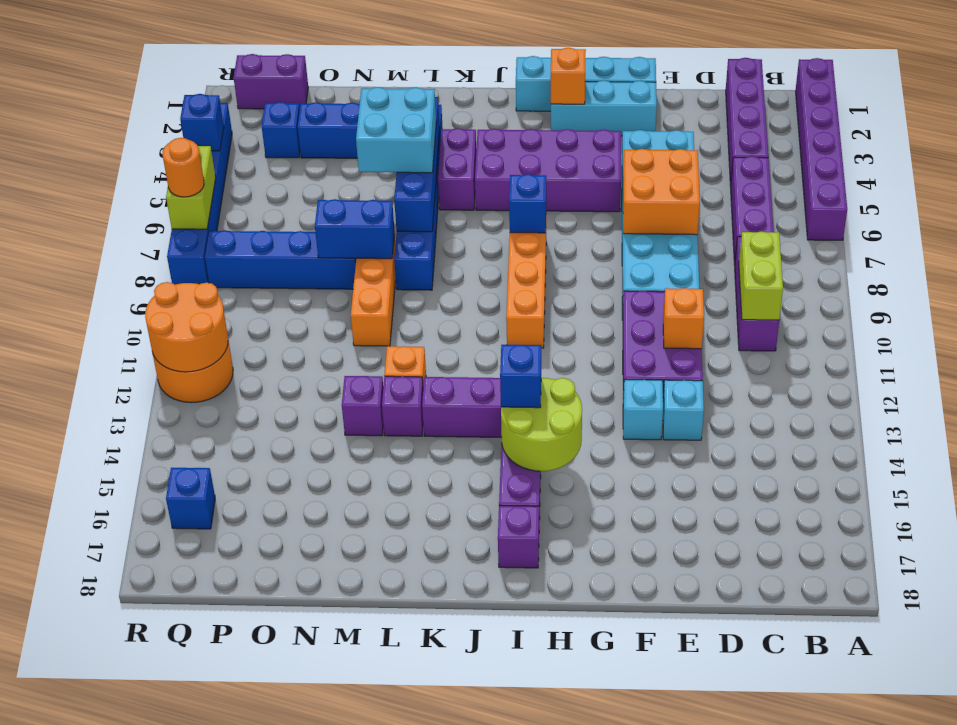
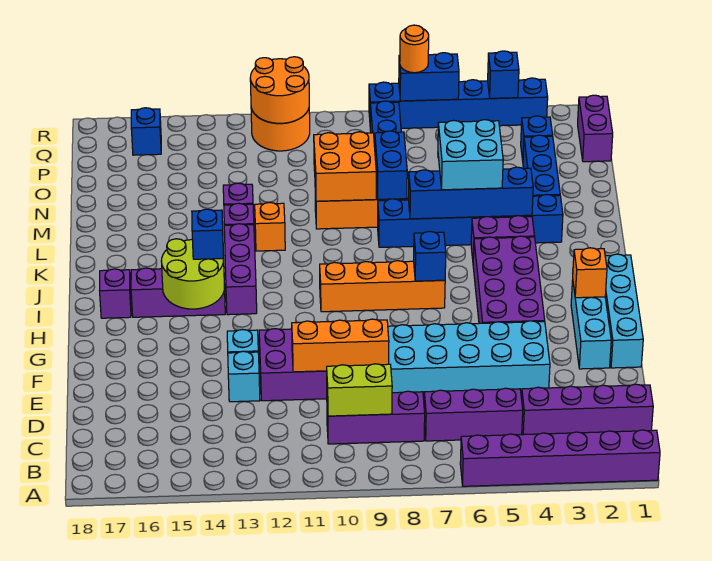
orange brick E6:F7 level 2 -> orange brick M9:N10 level 2
orange brick E11 level 2 -> orange brick E9:E11 level 2
lime brick R6:R7 level 2 -> blue brick R6:R7 level 2

